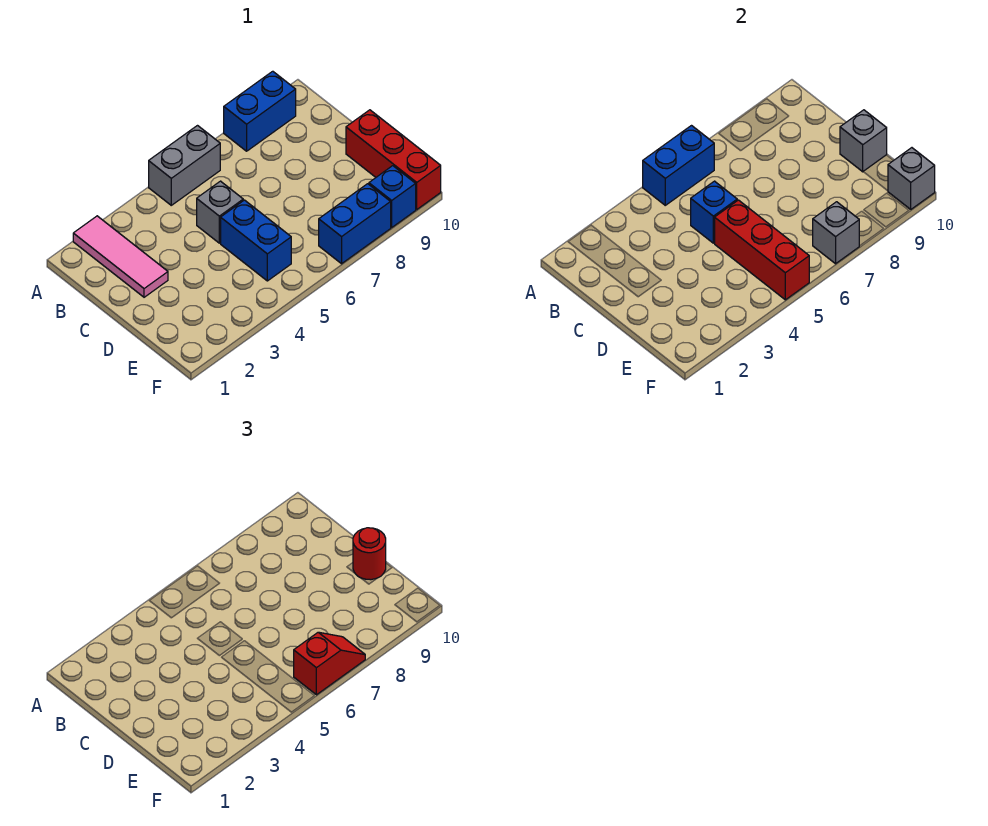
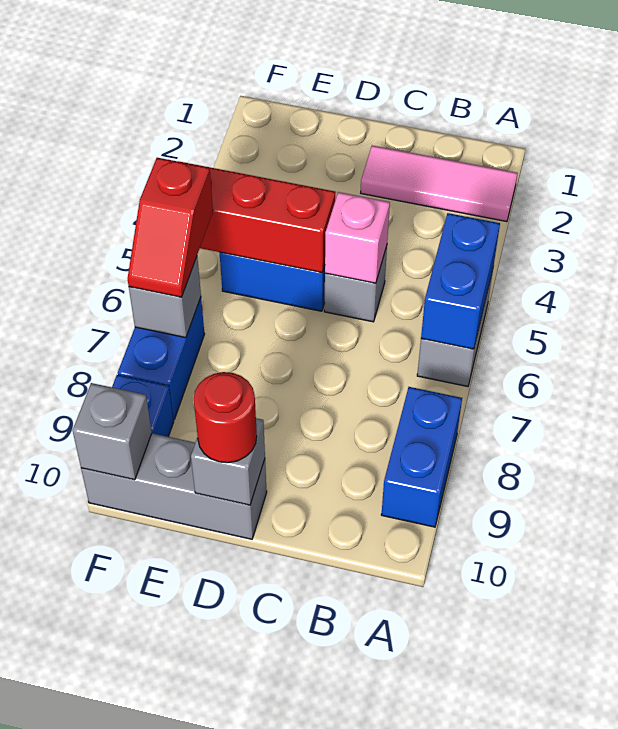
blue brick C5 level 2 -> pink brick C5 level 2
red brick D10:F10 level 1 -> grey brick D10:F10 level 1

